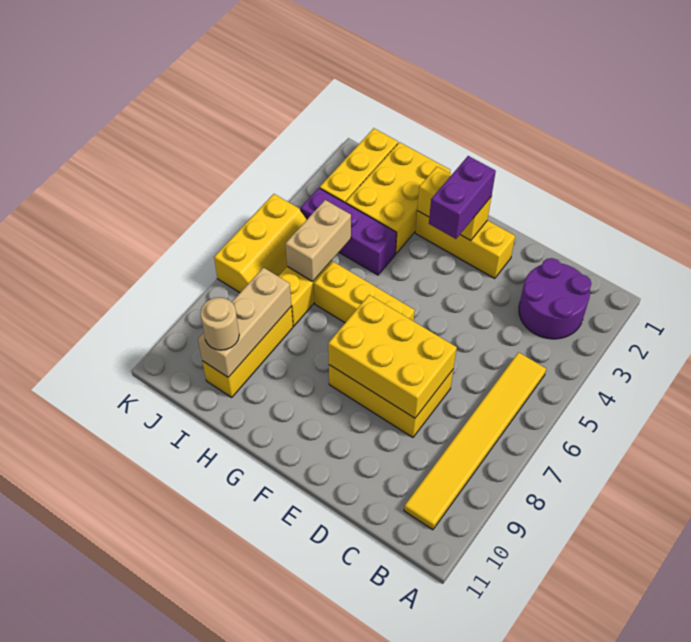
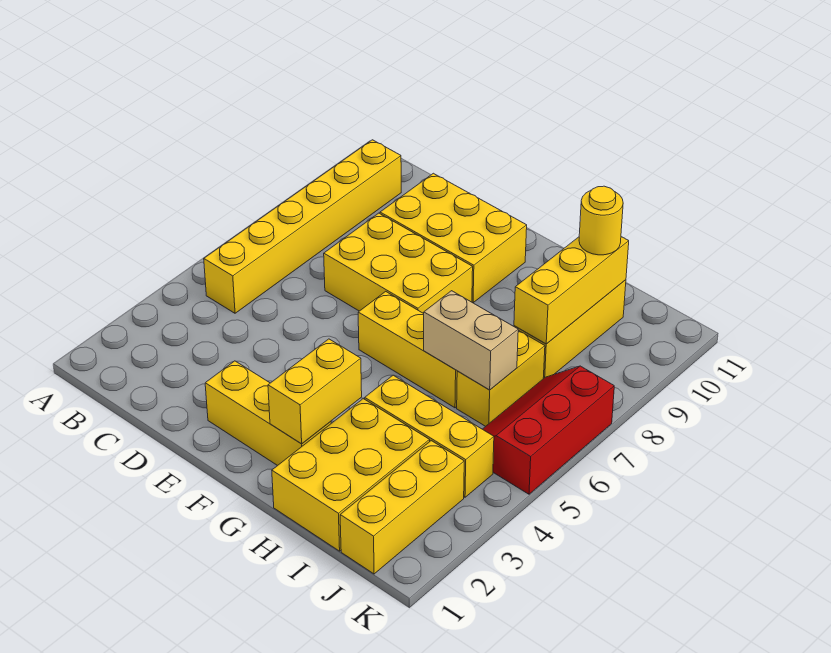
purple round brick B2:C3 level 1 -> none
yellow tile B5:B10 level 1 -> yellow brick B5:B10 level 1
yellow brick D7:F8 level 2 -> yellow brick D9:F10 level 1
yellow brick F2:G2 level 2 -> yellow brick G2:G3 level 2
purple brick F2:F3 level 3 -> none
purple brick H4:J4 level 1 -> yellow brick H4:J4 level 1
tan brick I5:I6 level 2 -> tan brick H6:I6 level 2
tan brick I8:I10 level 2 -> yellow brick I8:I10 level 2
tan round brick I10 level 3 -> yellow round brick I10 level 3
yellow slope J5:K7 level 1 top K -> red slope J5:K7 level 1 top K

